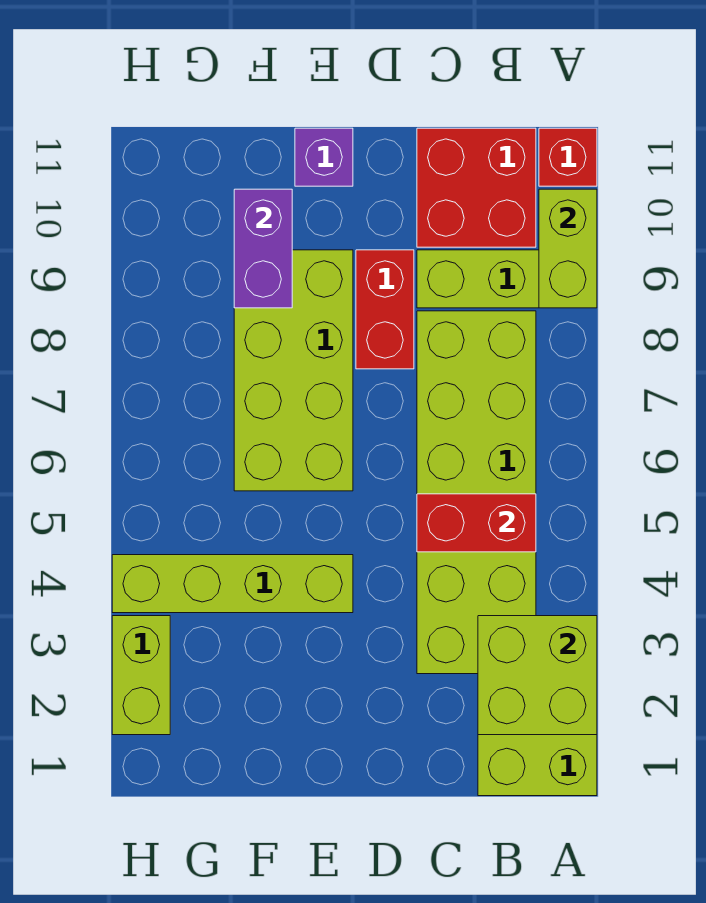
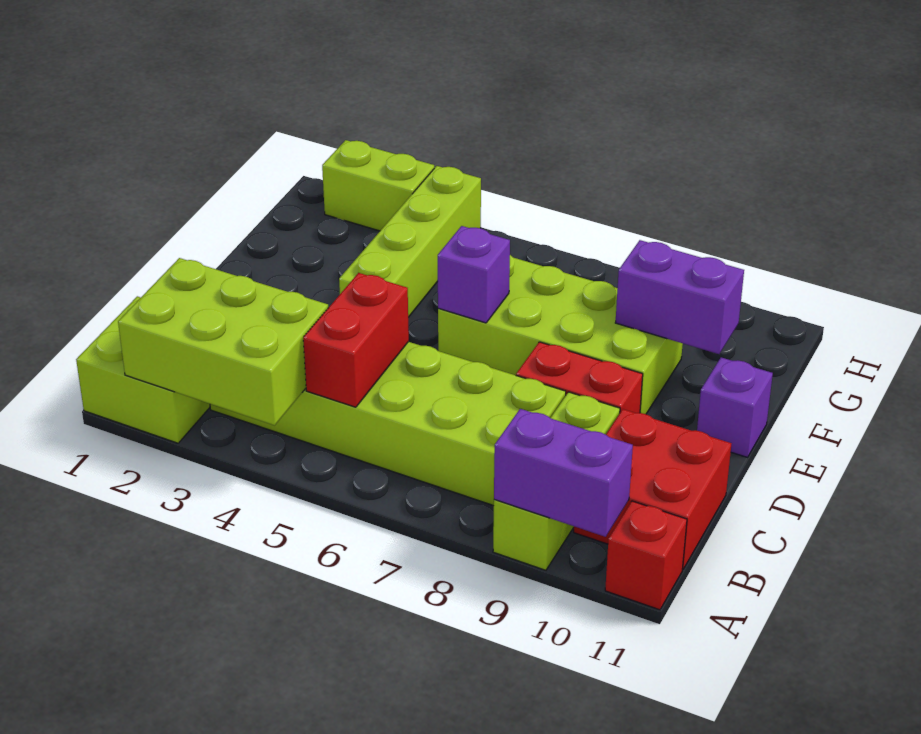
lime brick A2:B3 level 2 -> lime brick A2:B4 level 2
lime brick A9:A10 level 2 -> purple brick A9:A10 level 2
none -> purple brick E6 level 2

